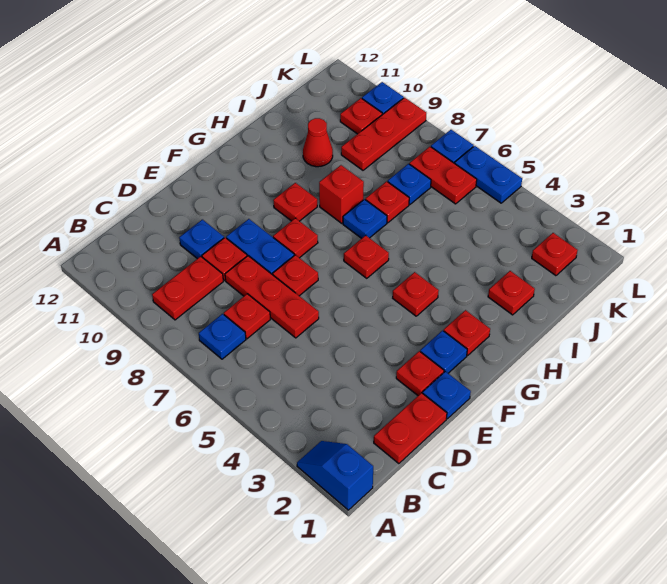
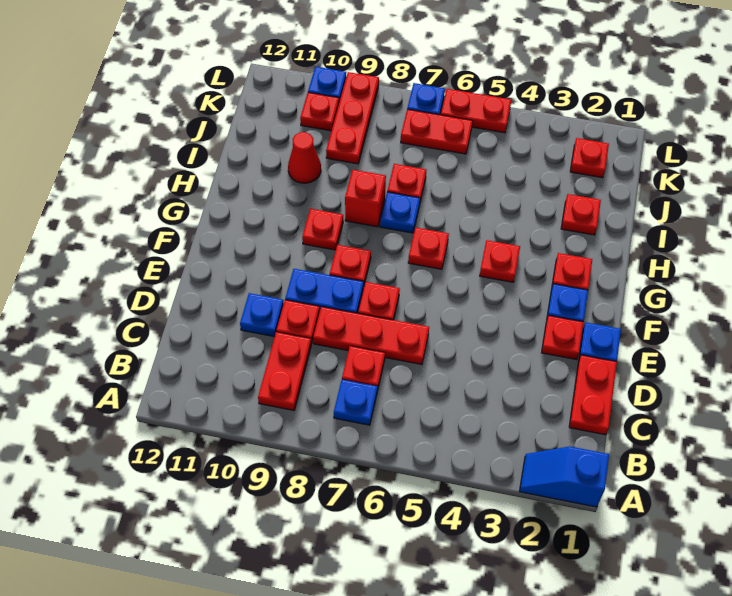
blue plate J7 level 1 -> none
blue plate L5:L6 level 1 -> red plate L5:L6 level 1

